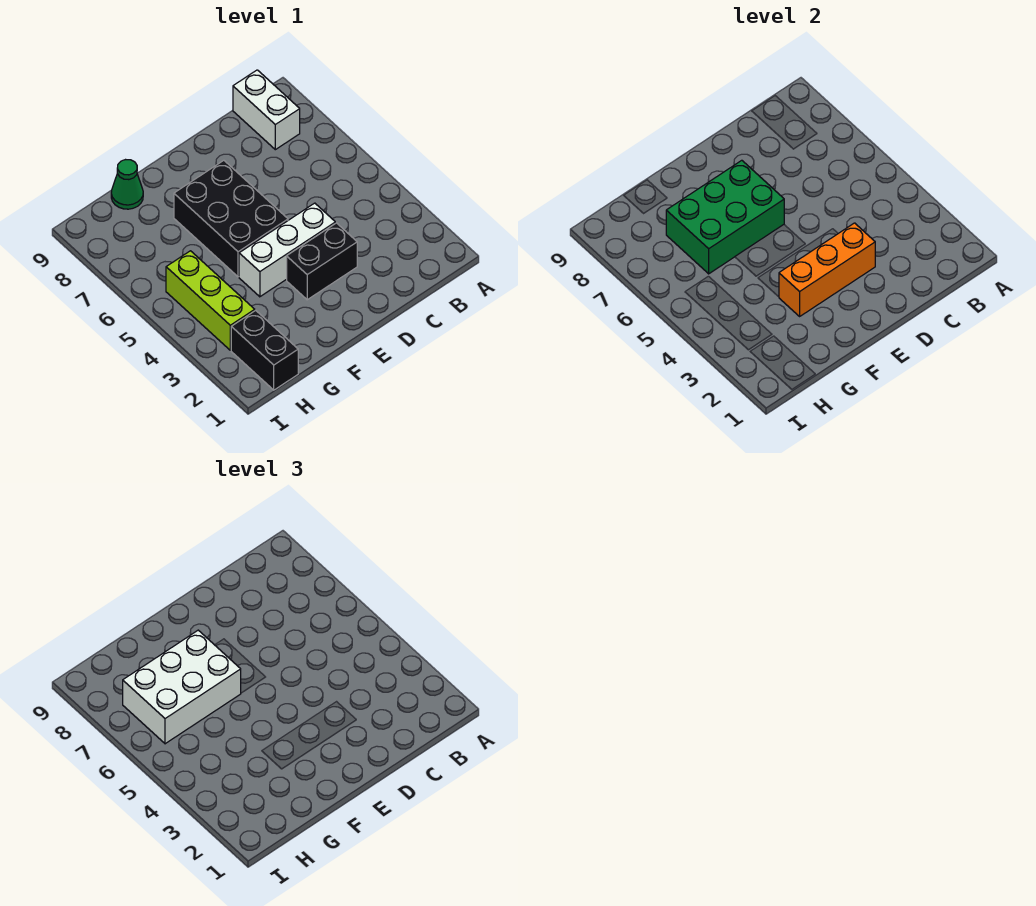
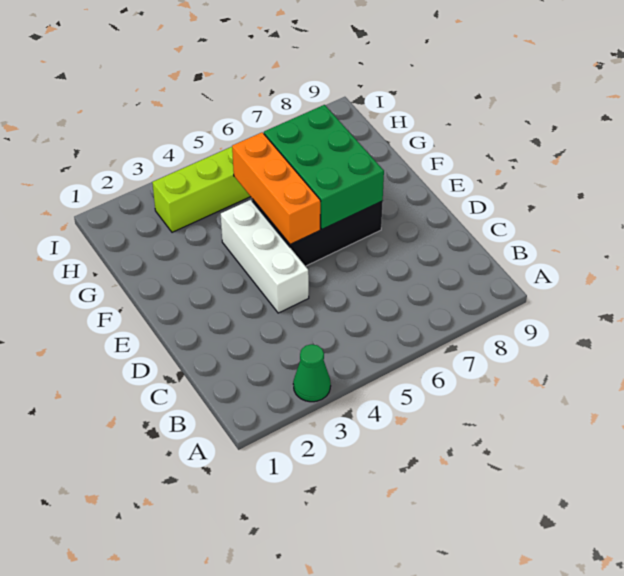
white brick B8:B9 level 1 -> none
black brick D3:E3 level 1 -> none
orange brick D3:F3 level 2 -> orange brick E5:G5 level 2
white brick F6:H7 level 3 -> none
green cone G9 level 1 -> green cone A3 level 1
black brick H1:H2 level 1 -> none

